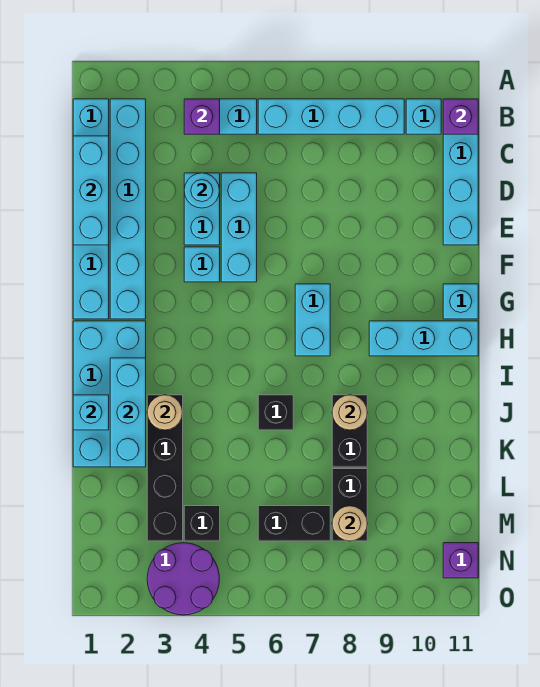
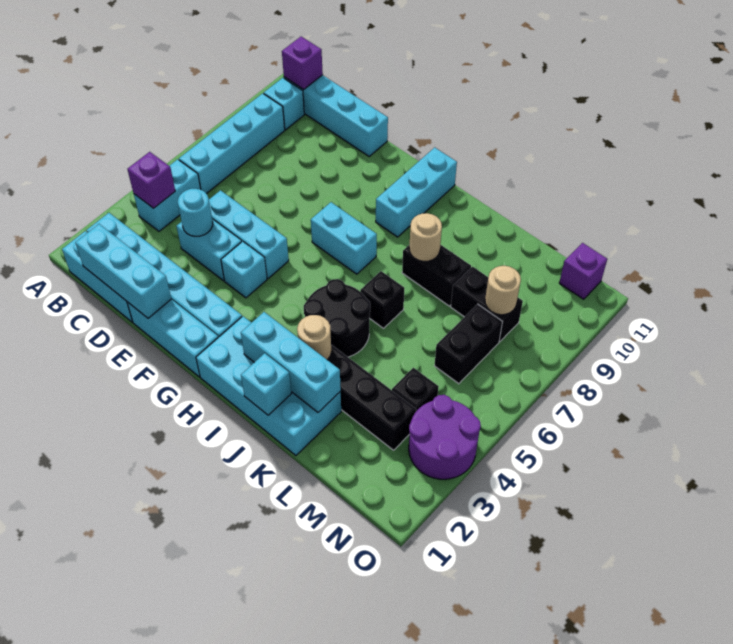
cyan brick G11 level 1 -> none
none -> black round brick I4:J5 level 1

